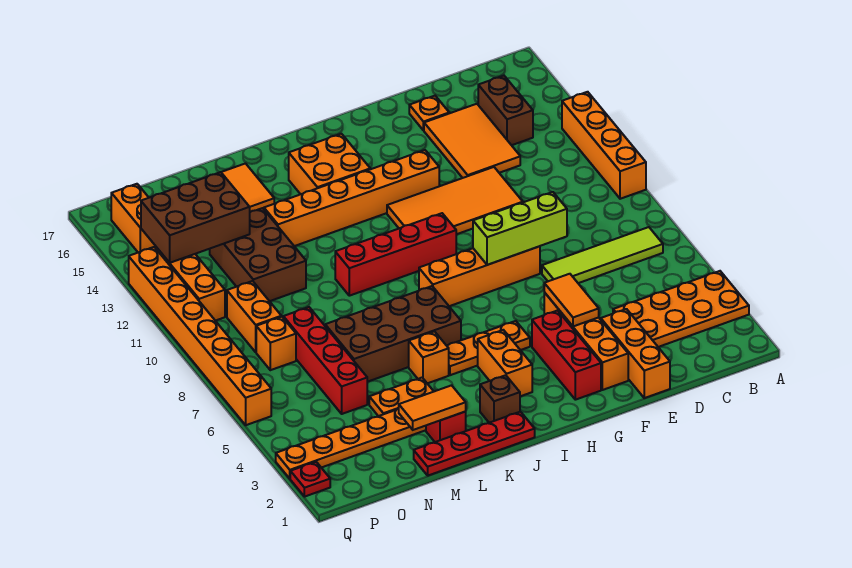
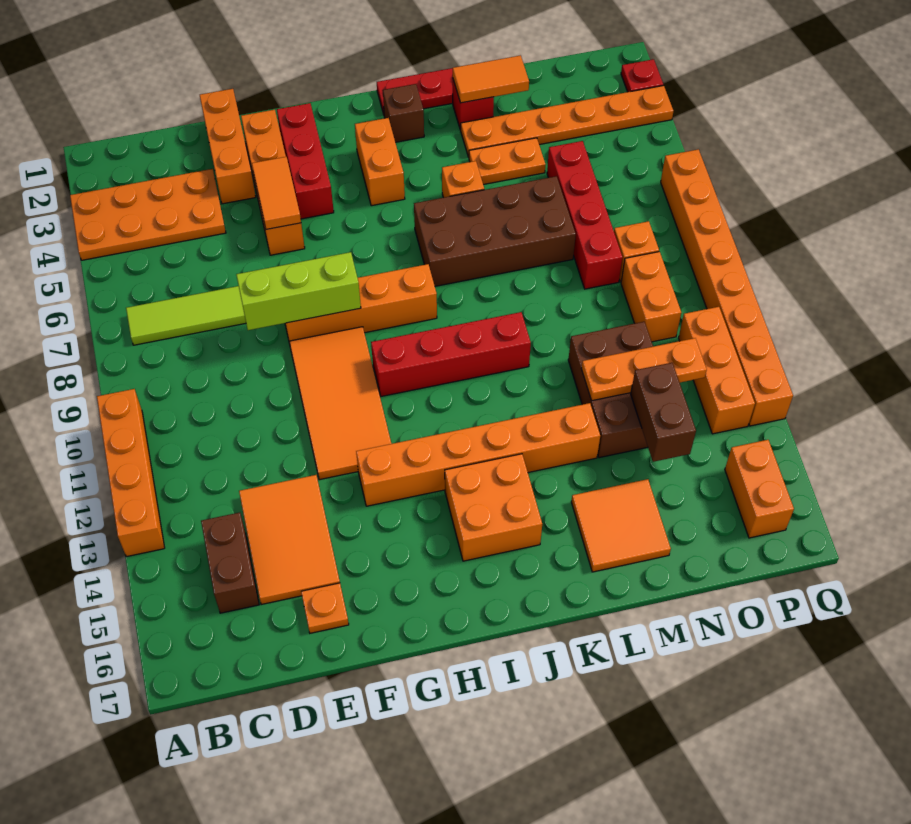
orange tile E11:H12 level 1 -> orange tile F9:G12 level 1
orange plate H5:J5 level 1 -> orange plate M12:O12 level 2
brown brick N13:P14 level 2 -> brown brick N13:N14 level 2

